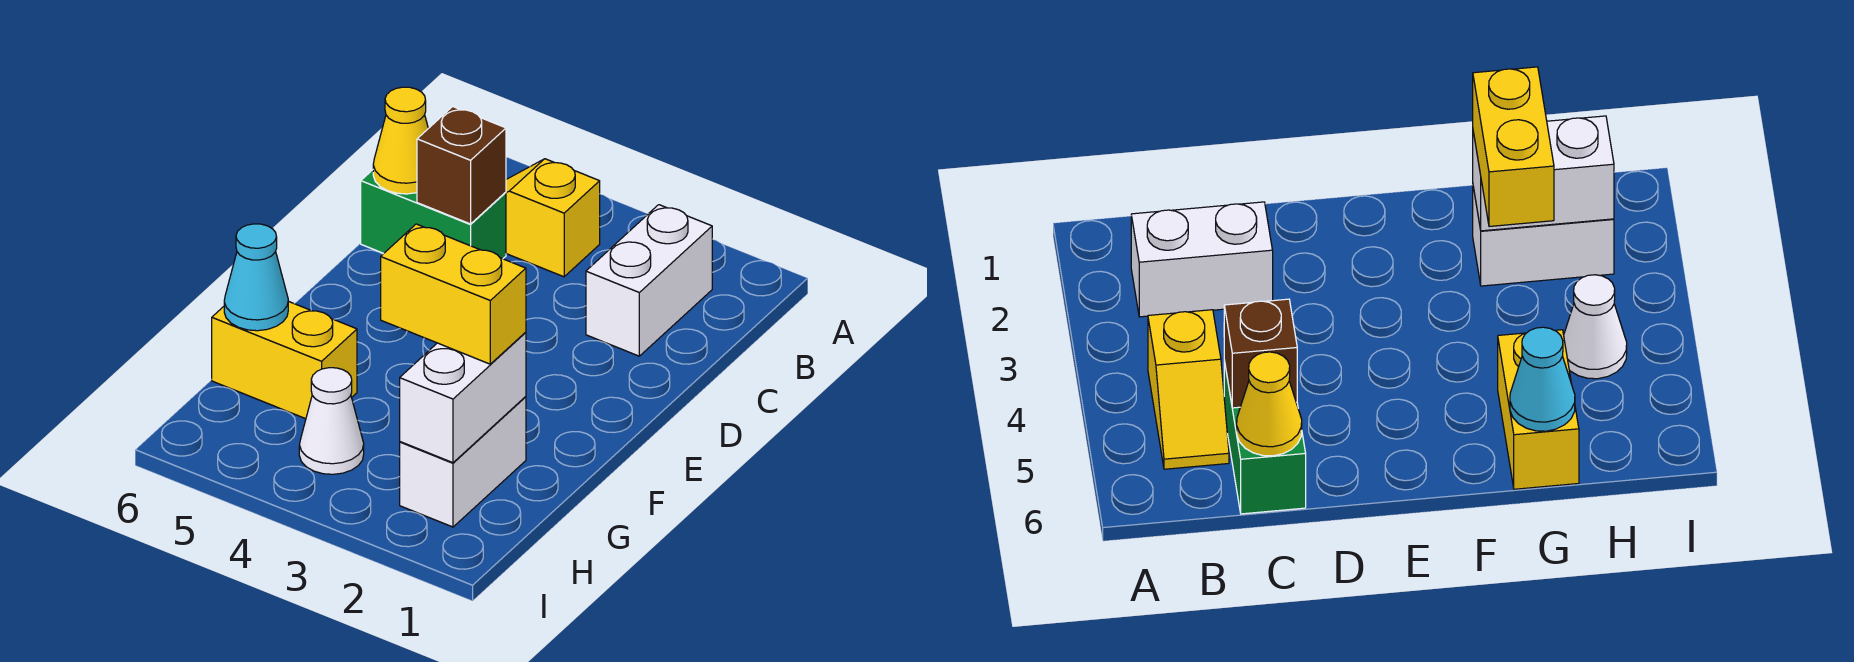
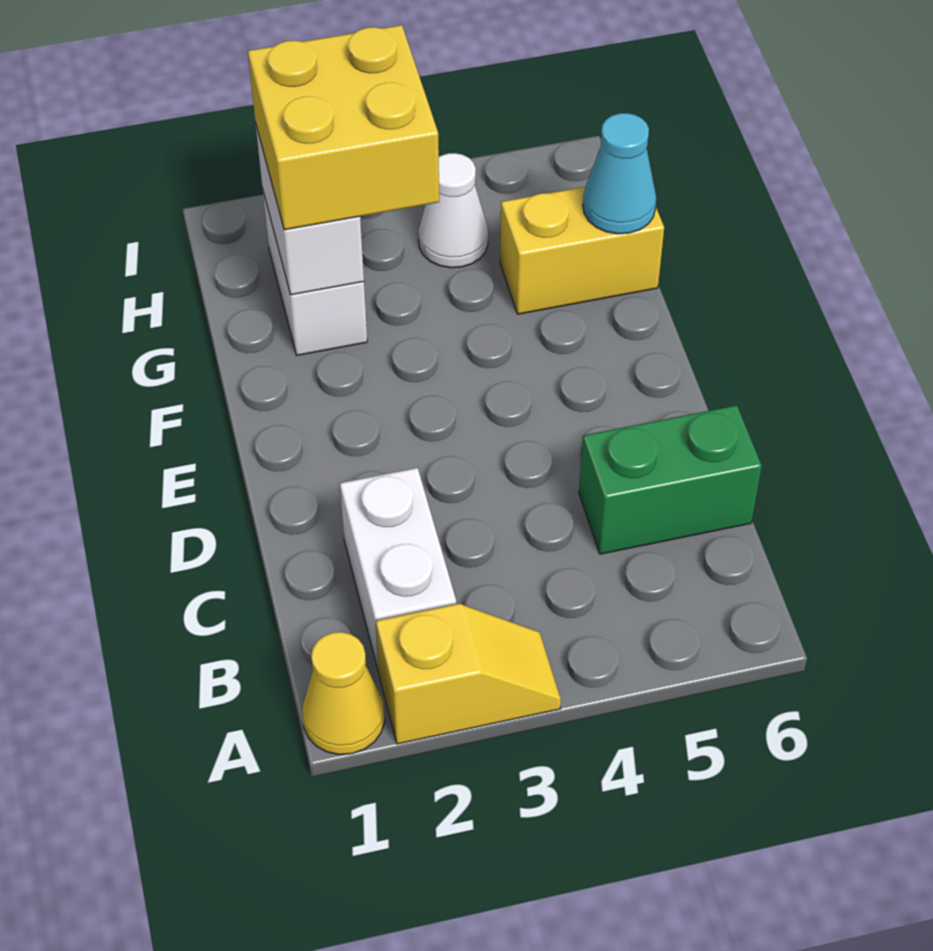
yellow slope B4:B5 level 1 top 4 -> yellow slope A2:A3 level 1 top 2
brown brick C5 level 2 -> none
yellow cone C6 level 2 -> yellow cone A1 level 1
yellow brick G2:G3 level 3 -> yellow brick G2:H3 level 3

